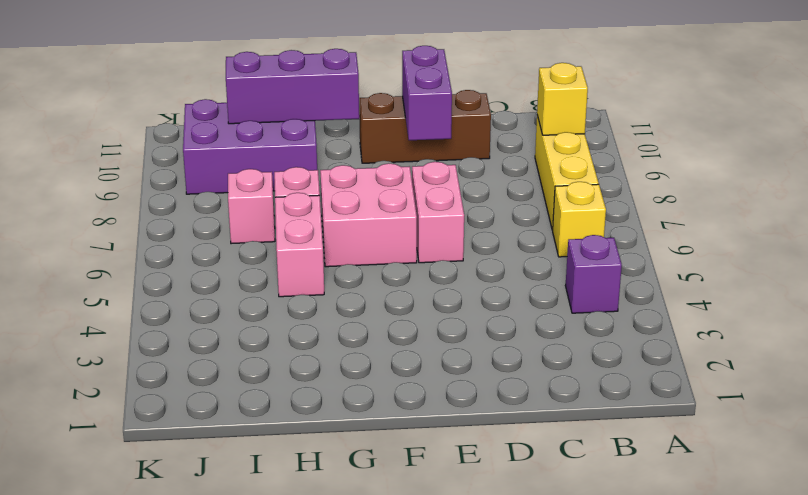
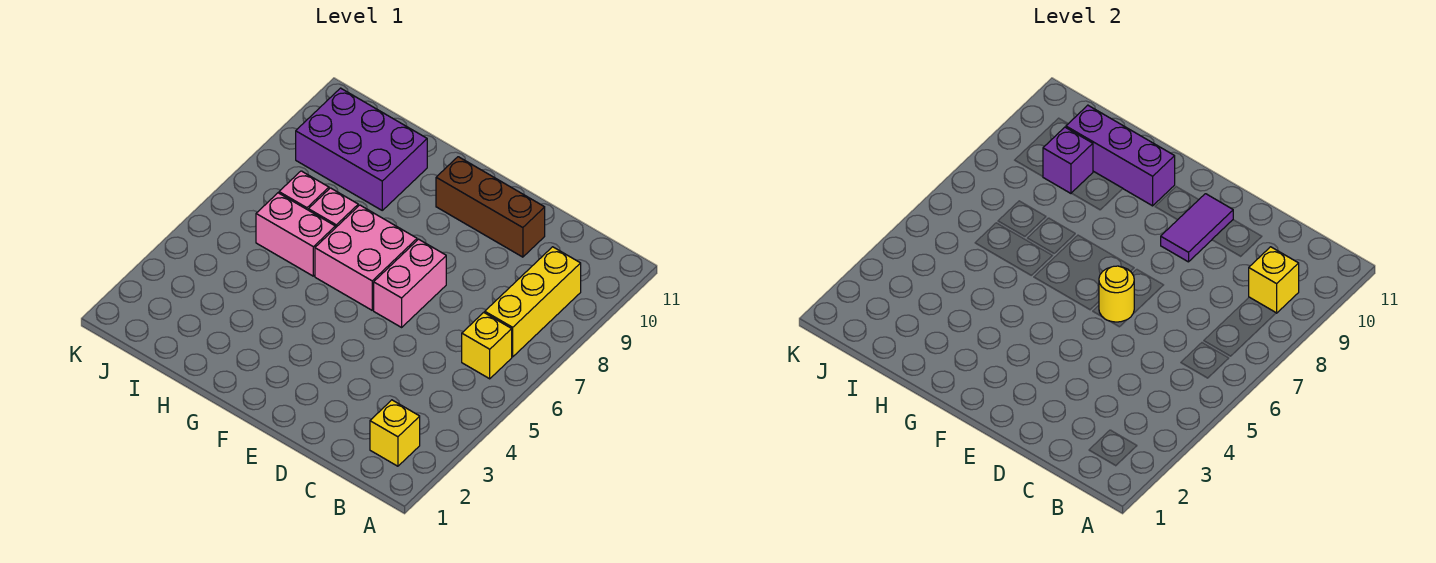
none -> yellow brick B2 level 1
purple brick B4 level 1 -> purple brick I9 level 2
none -> yellow round brick E6 level 2
purple brick E9:E10 level 2 -> purple tile E9:E10 level 2
pink brick H5:H6 level 1 -> pink brick H6:I6 level 1

